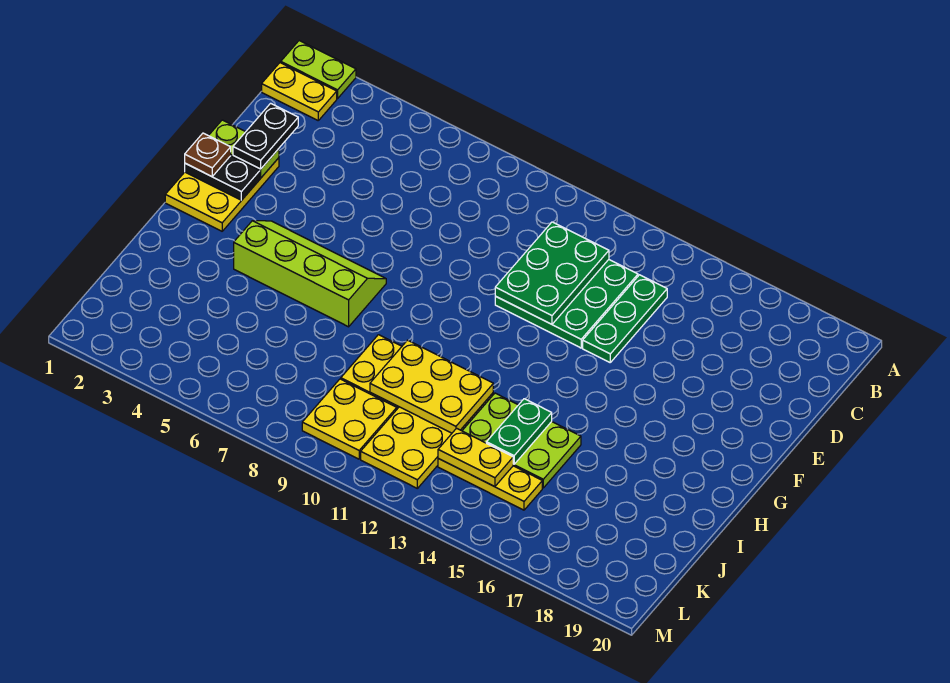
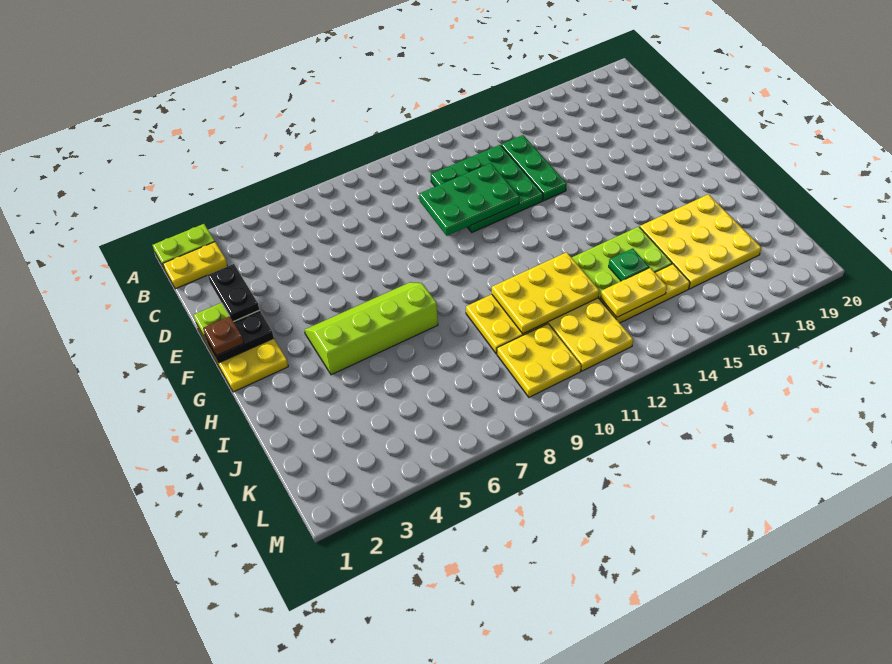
green plate C11:E12 level 2 -> green plate D10:E12 level 2
green plate I14:J14 level 2 -> green plate J14 level 2
none -> yellow plate I16:K18 level 1

